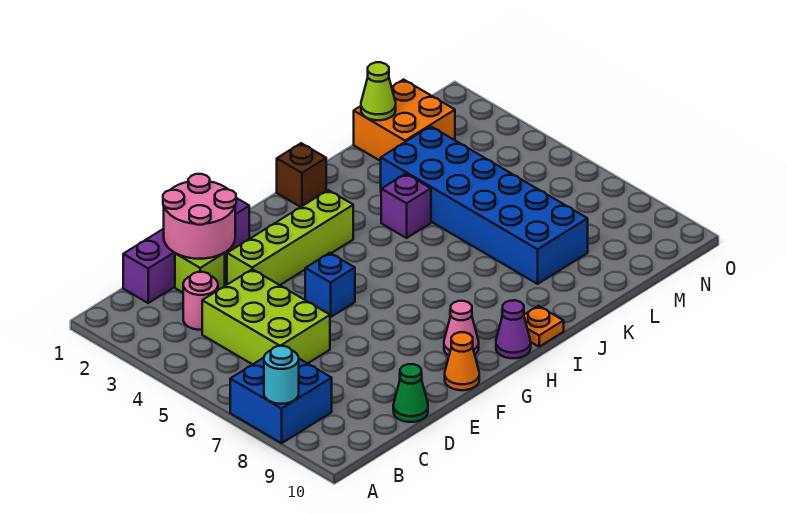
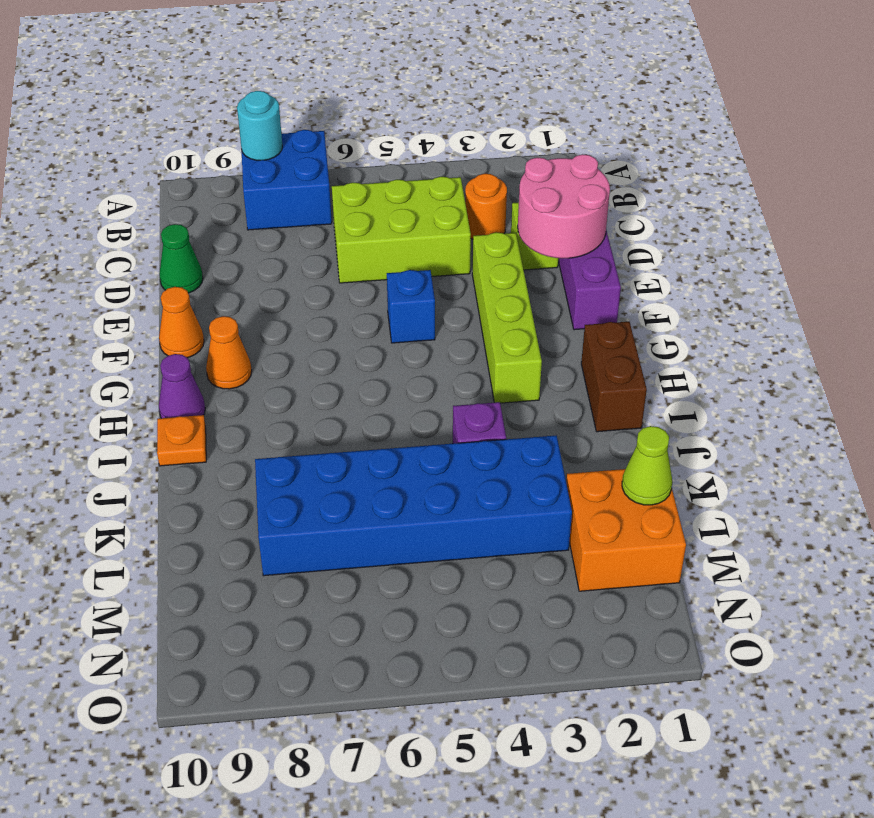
pink round brick C3 level 1 -> orange round brick C3 level 1
pink cone G9 level 1 -> orange cone G9 level 1
brown brick I1 level 1 -> brown brick H1:I1 level 1

